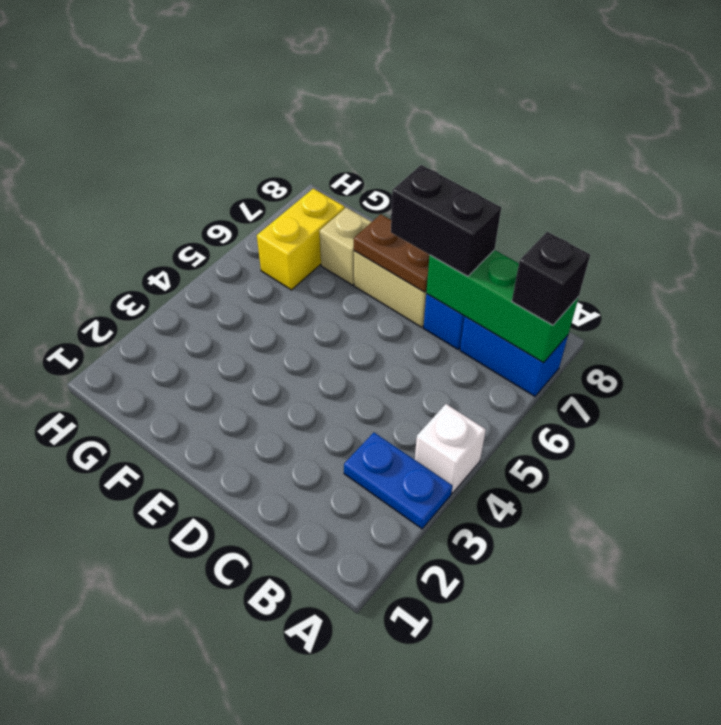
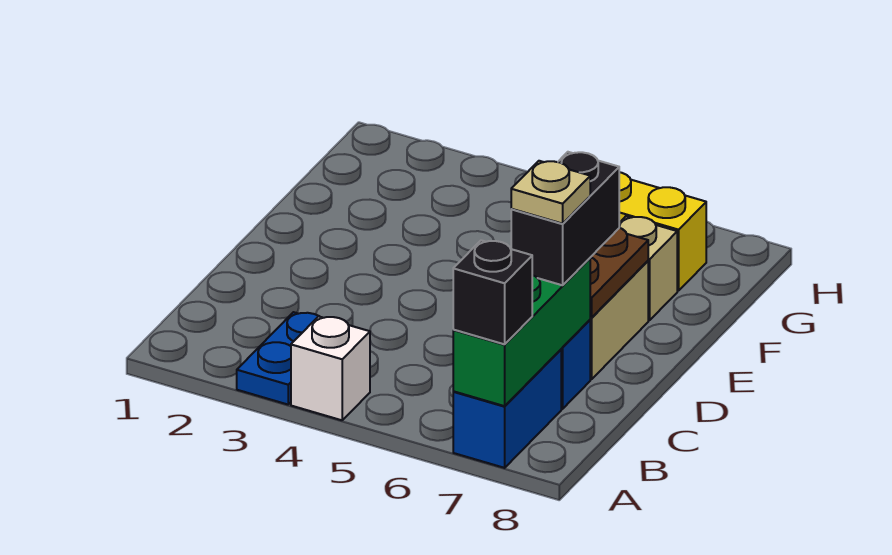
none -> tan plate C7 level 4

